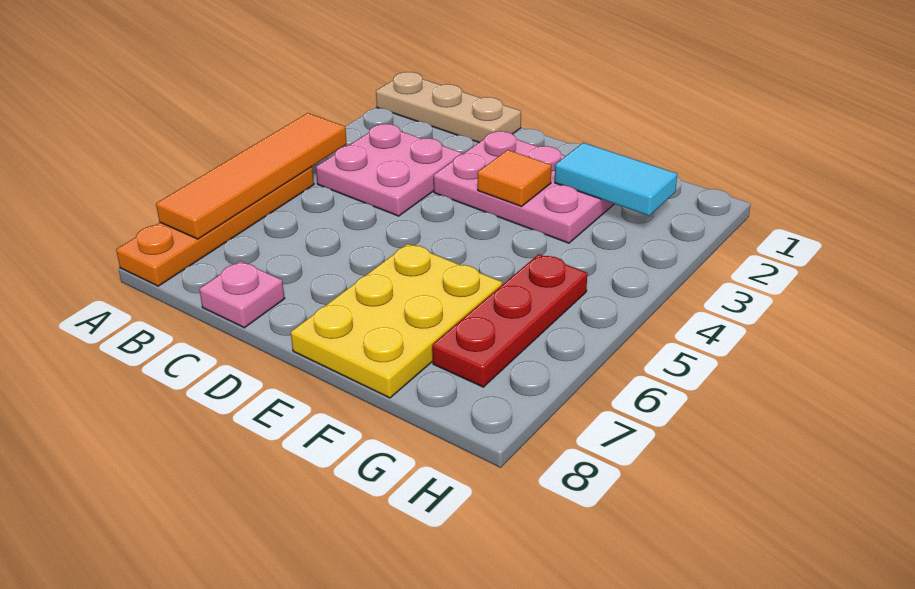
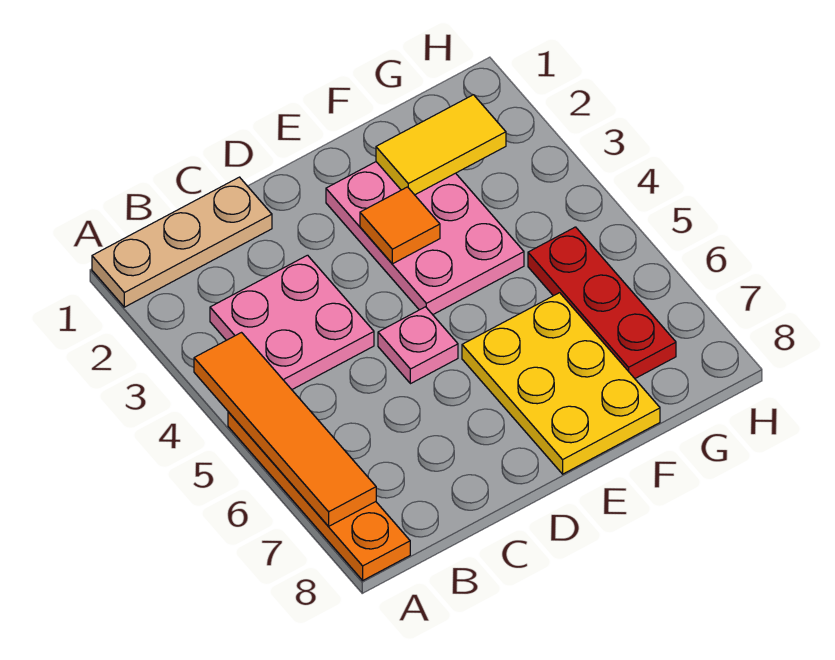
pink plate C8 level 1 -> pink plate D5 level 1
pink plate D2:F3 level 1 -> pink plate E2:F4 level 1
cyan tile F2:G2 level 2 -> yellow tile F2:G2 level 2

